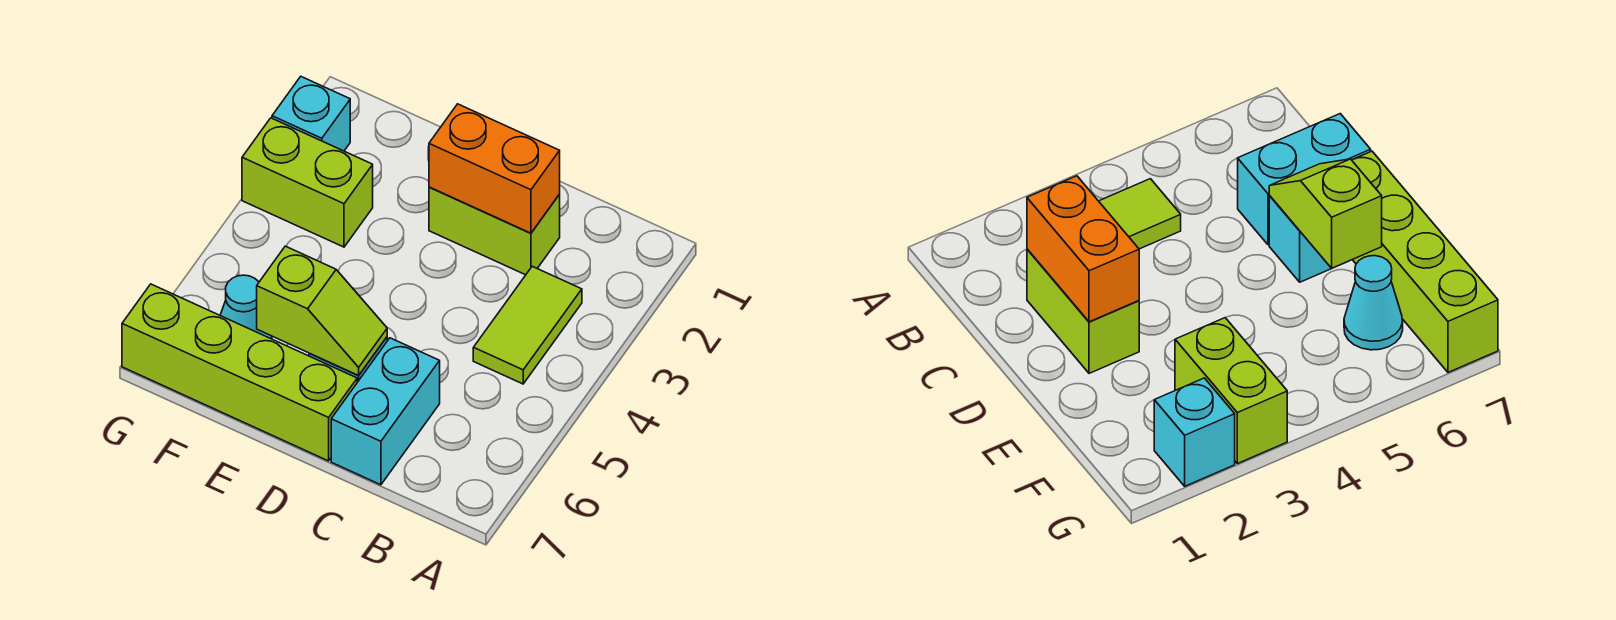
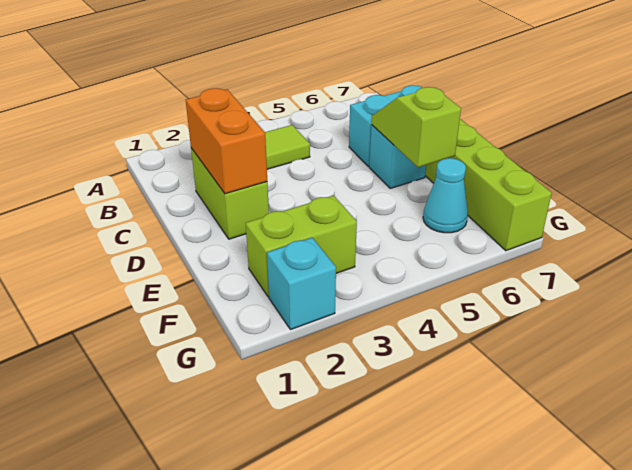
lime brick F3:G3 level 1 -> lime brick F2:F3 level 1

